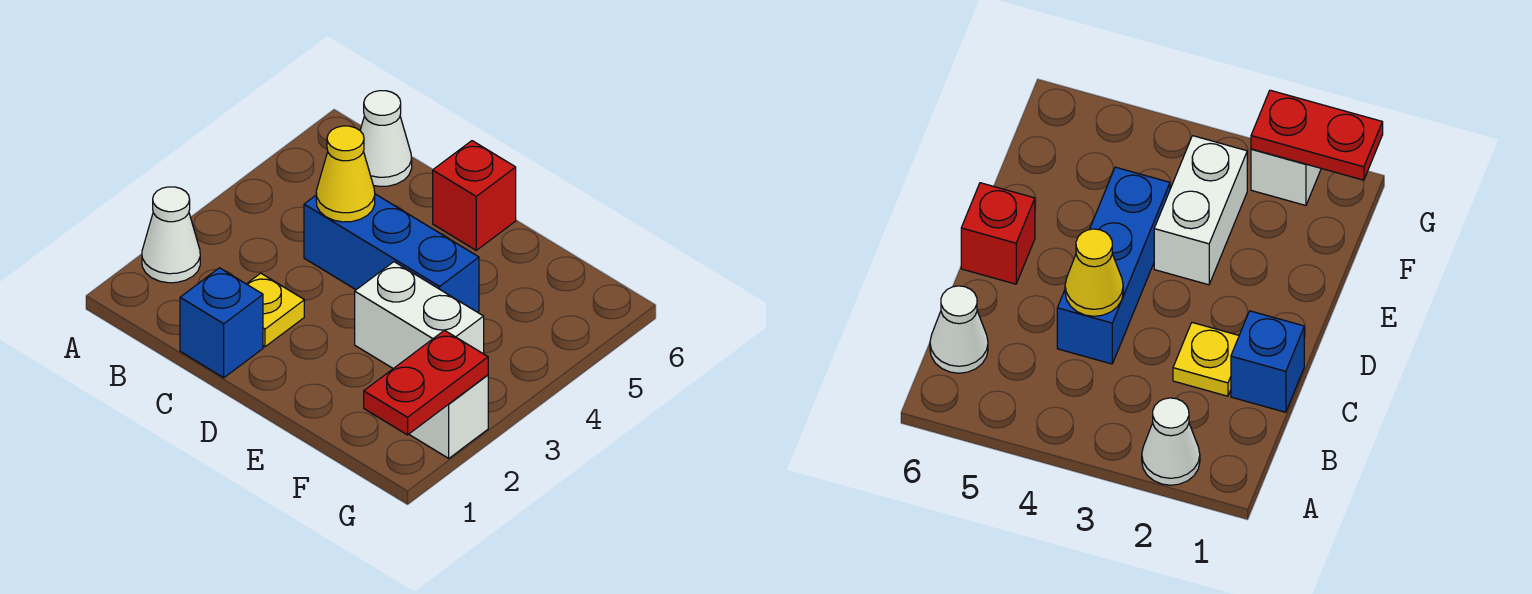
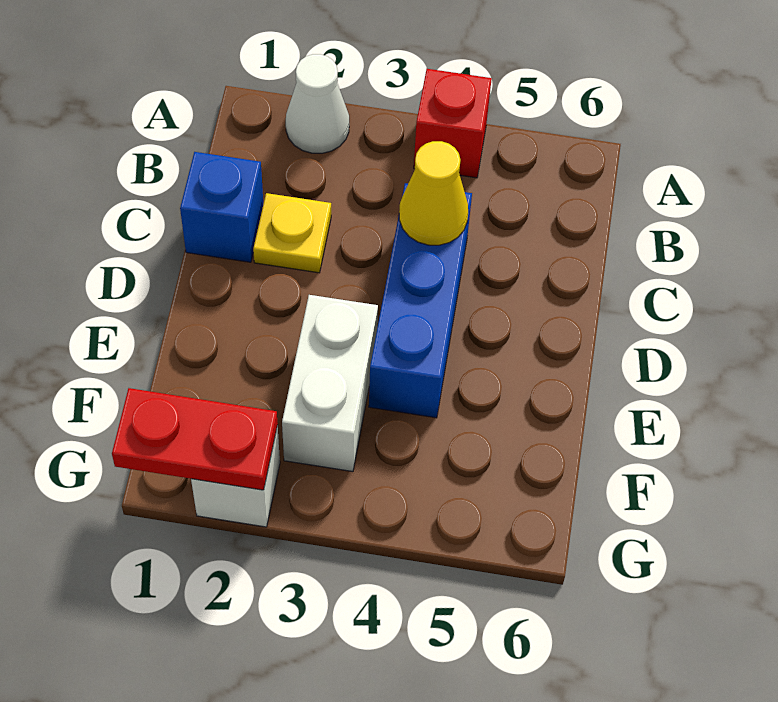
white cone B6 level 1 -> none
red brick D6 level 1 -> red brick A4 level 1

